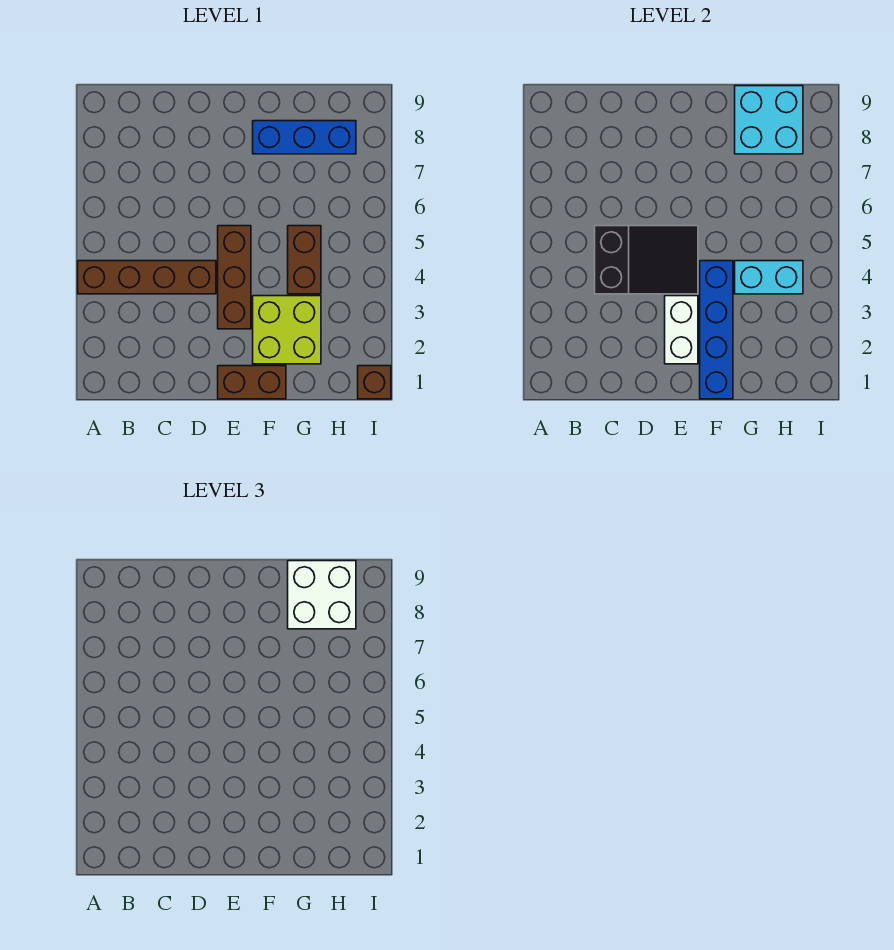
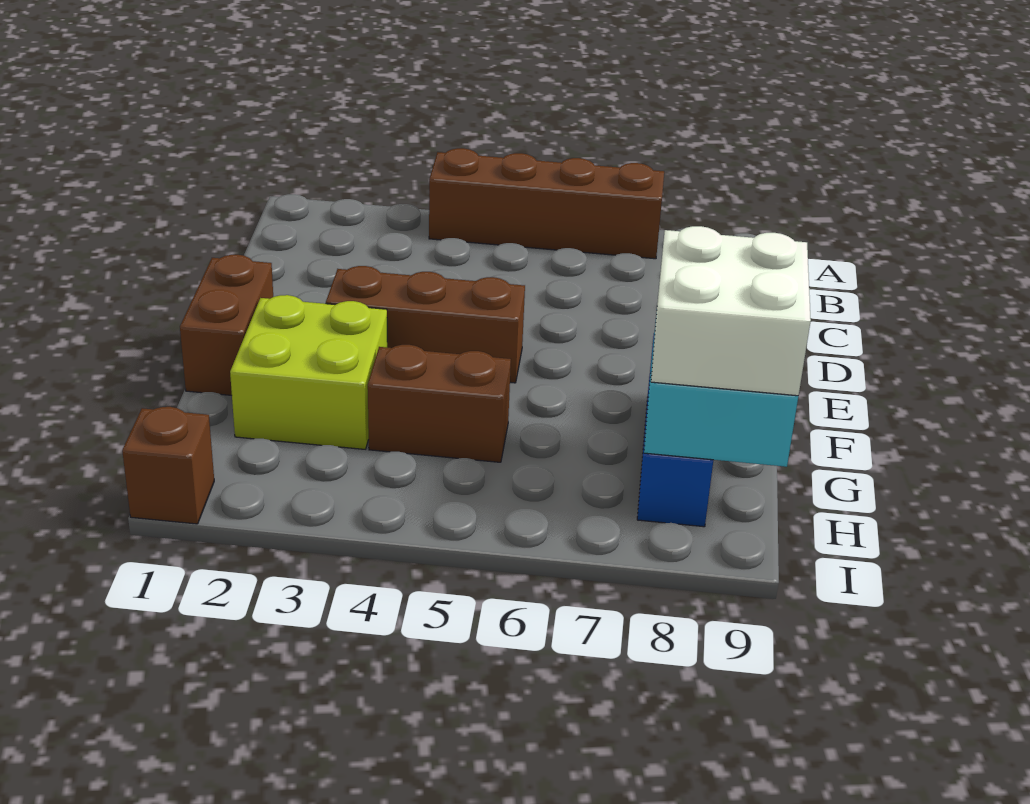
brown brick A4:D4 level 1 -> brown brick A4:A7 level 1
black slope C4:E5 level 2 top C -> none
white brick E2:E3 level 2 -> none
blue brick F1:F4 level 2 -> none
cyan brick G4:H4 level 2 -> none

